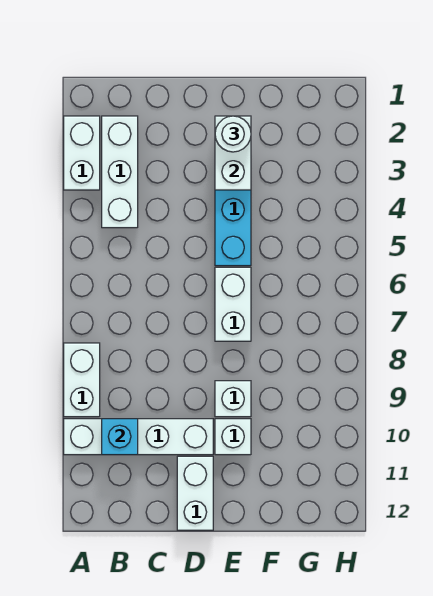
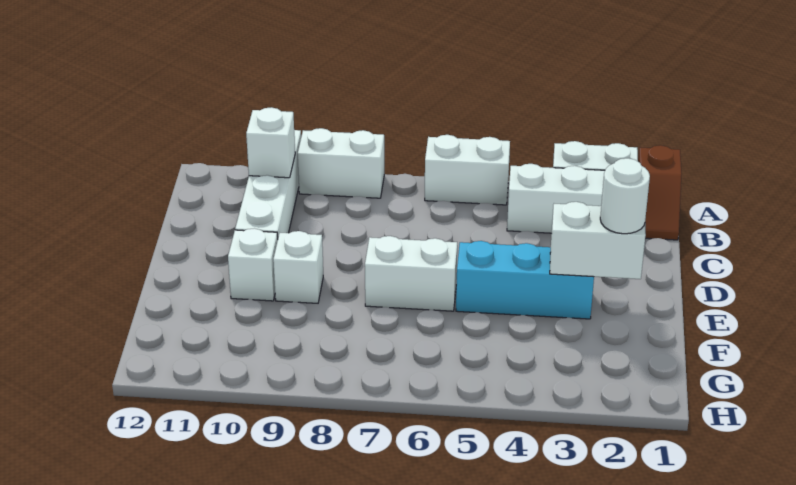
none -> brown slope A1:B1 level 1 top A
cyan brick B10 level 2 -> white brick B10 level 2
white brick D11:D12 level 1 -> white brick A5:A6 level 1

